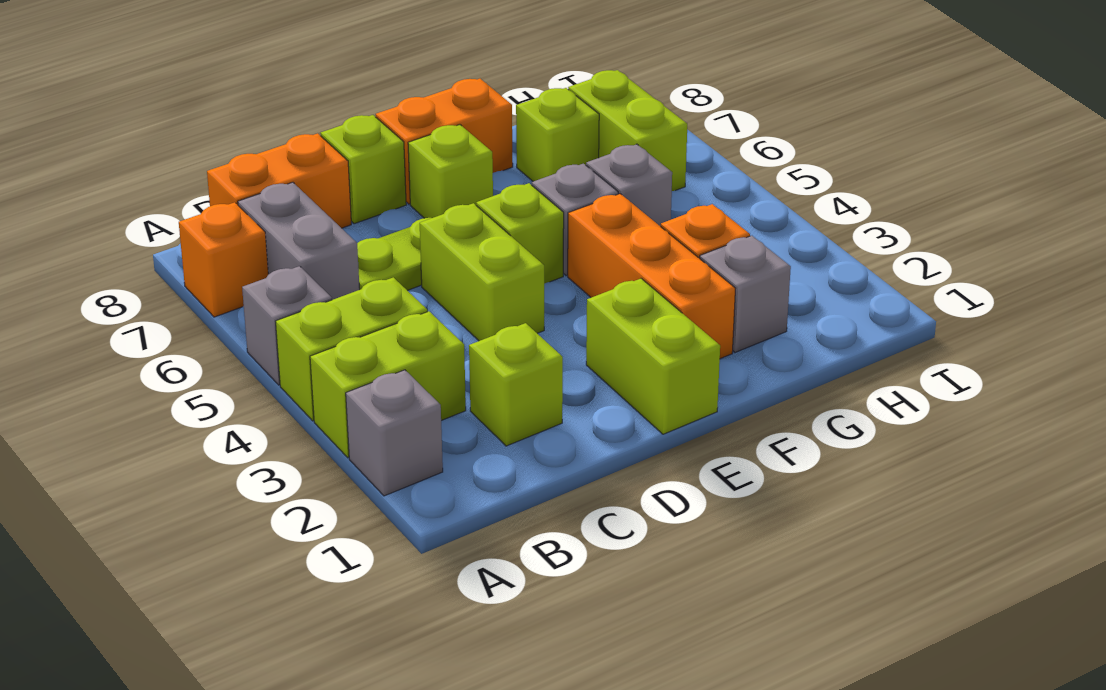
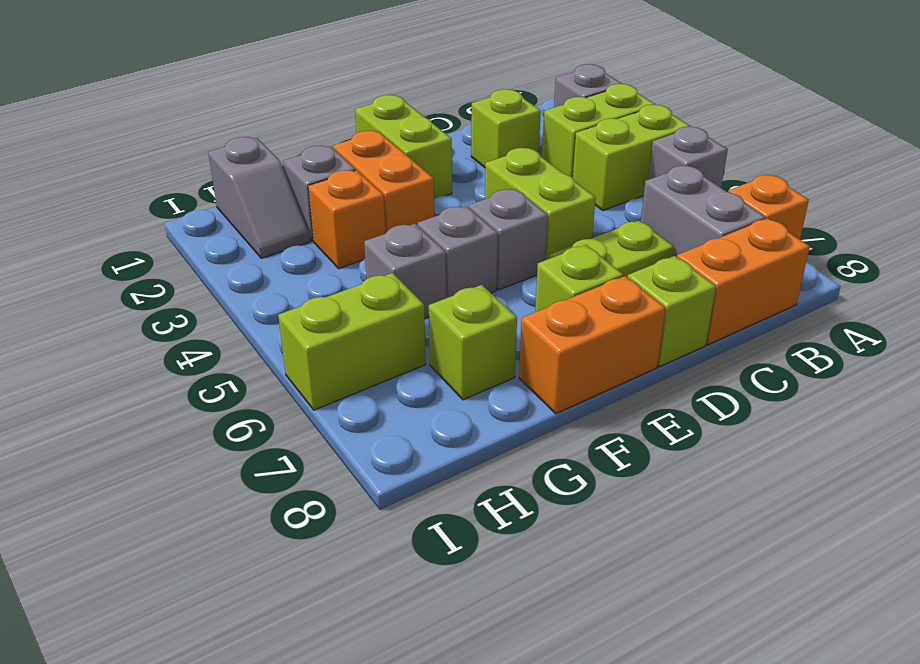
lime brick E5 level 1 -> grey brick E5 level 1
orange brick F2:F4 level 1 -> orange brick F2:F3 level 1
none -> grey slope H1:H2 level 1 top 1
lime brick H6:H7 level 1 -> lime brick H6:I6 level 1

